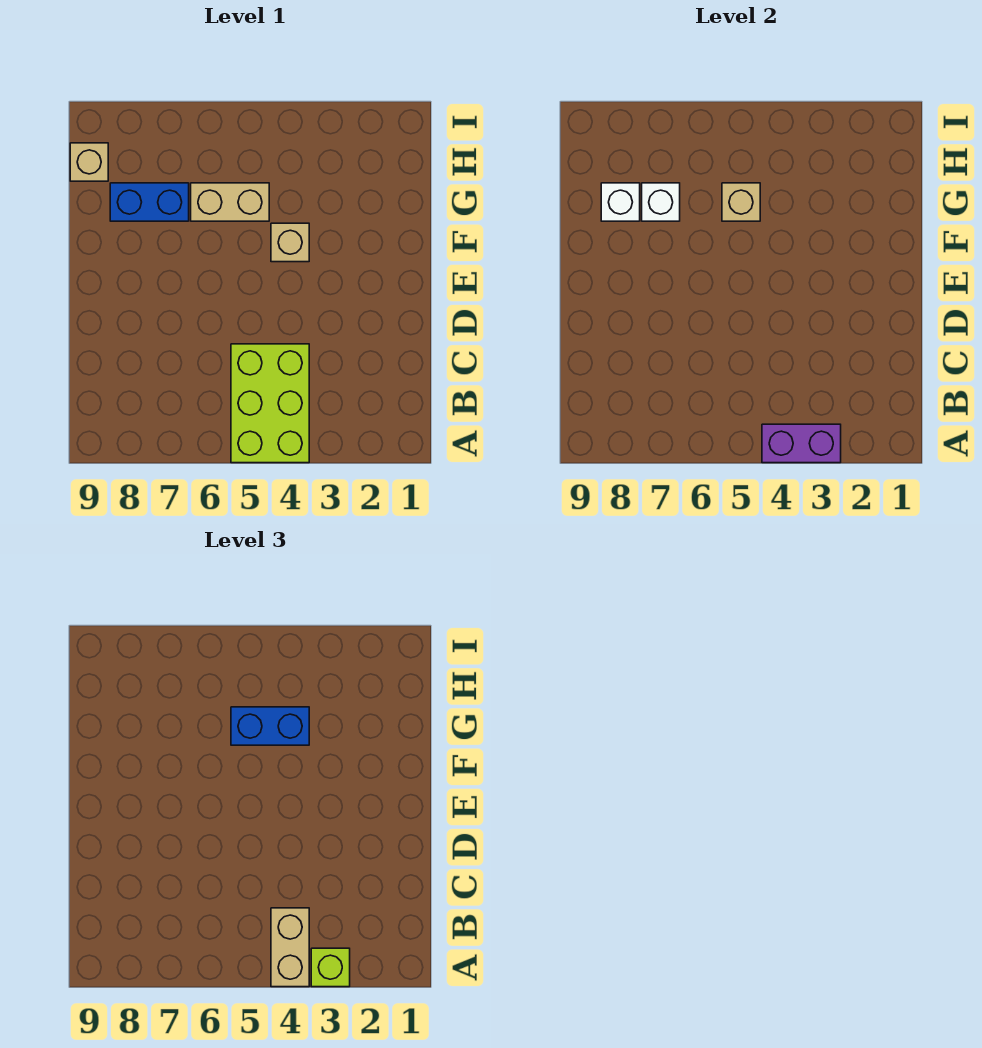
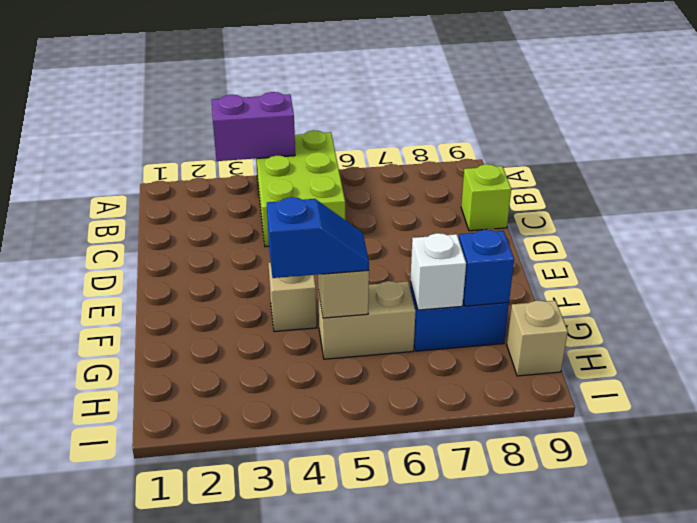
lime brick A3 level 3 -> lime brick C9 level 1
tan brick A4:B4 level 3 -> none
blue brick G4:G5 level 3 -> blue slope G4:G5 level 3 top 4
white brick G8 level 2 -> blue brick G8 level 2

